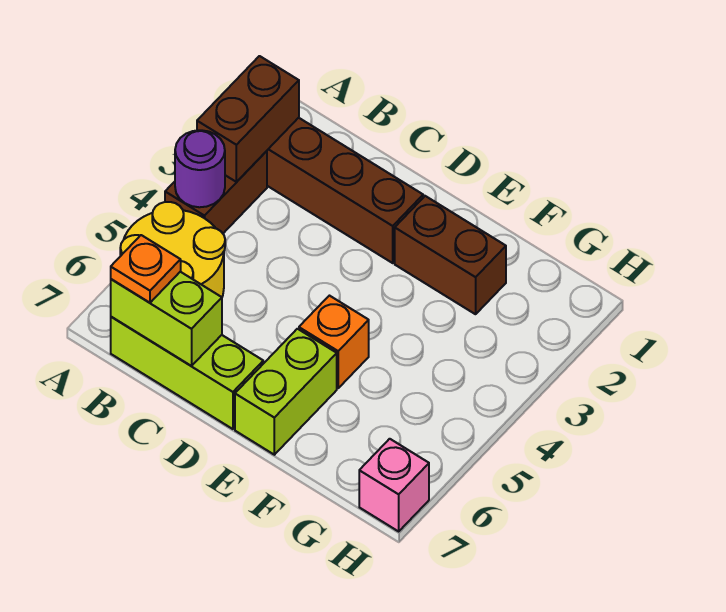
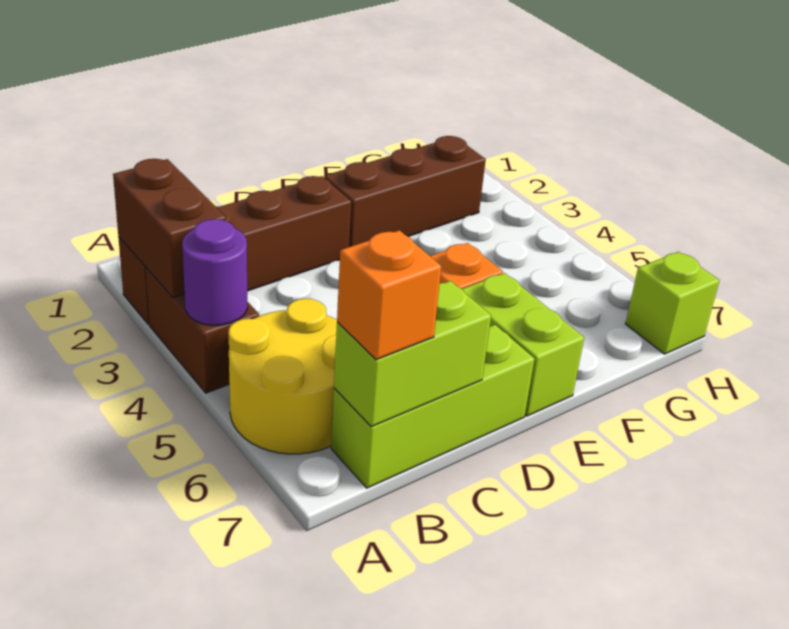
orange plate B7 level 3 -> orange brick B7 level 3
brown brick E2:F2 level 1 -> brown brick E2:G2 level 1
pink brick H7 level 1 -> lime brick H7 level 1

